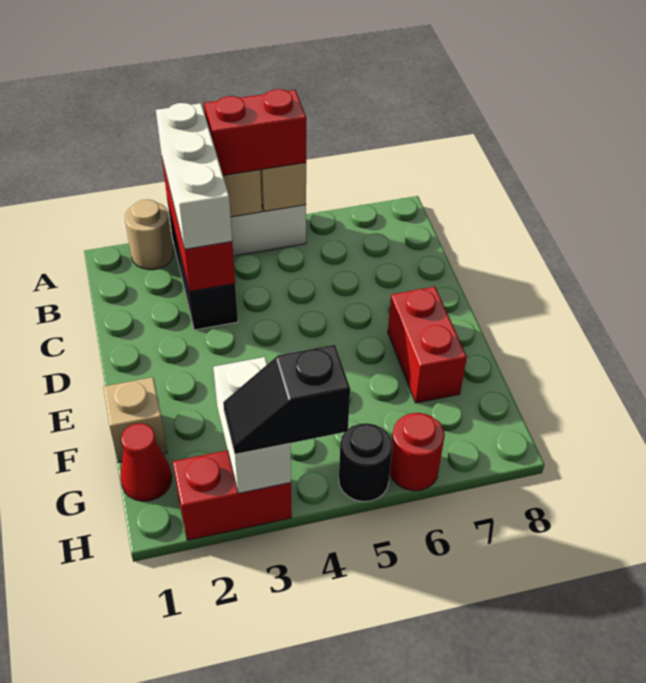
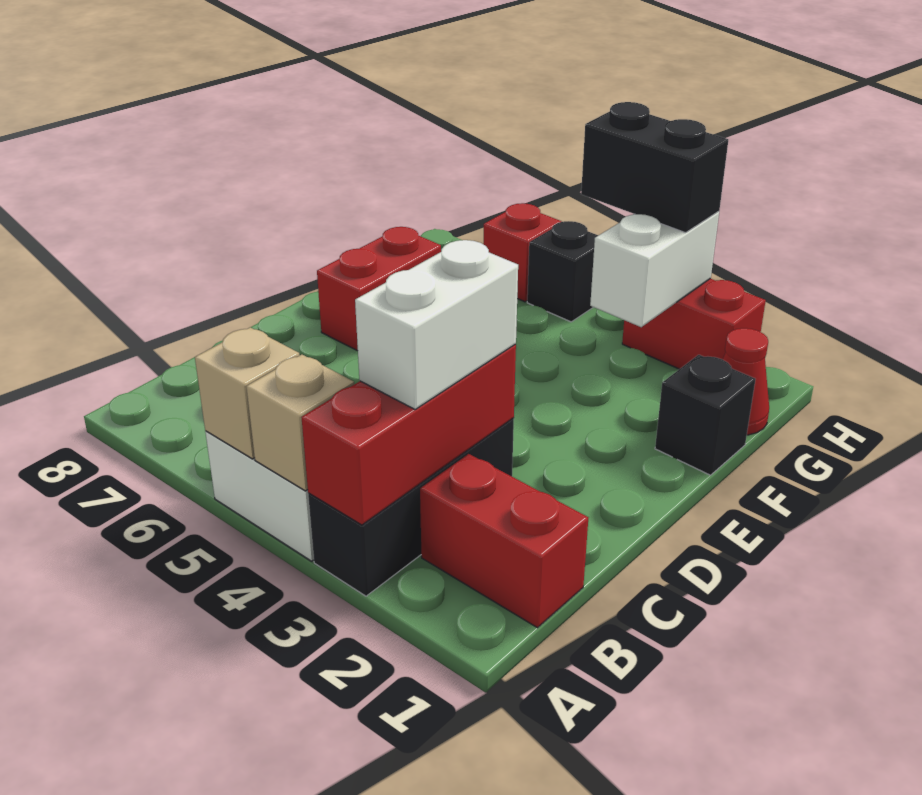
tan round brick A2 level 1 -> none
white brick A3:C3 level 3 -> white brick B3:C3 level 3
red brick A4:A5 level 3 -> red brick B1:B2 level 1
tan brick F1 level 1 -> black brick F1 level 1
black slope H3:H4 level 3 top 4 -> black brick H3:H4 level 3
black round brick H5 level 1 -> black brick H5 level 1
red round brick H6 level 1 -> red brick H6 level 1

